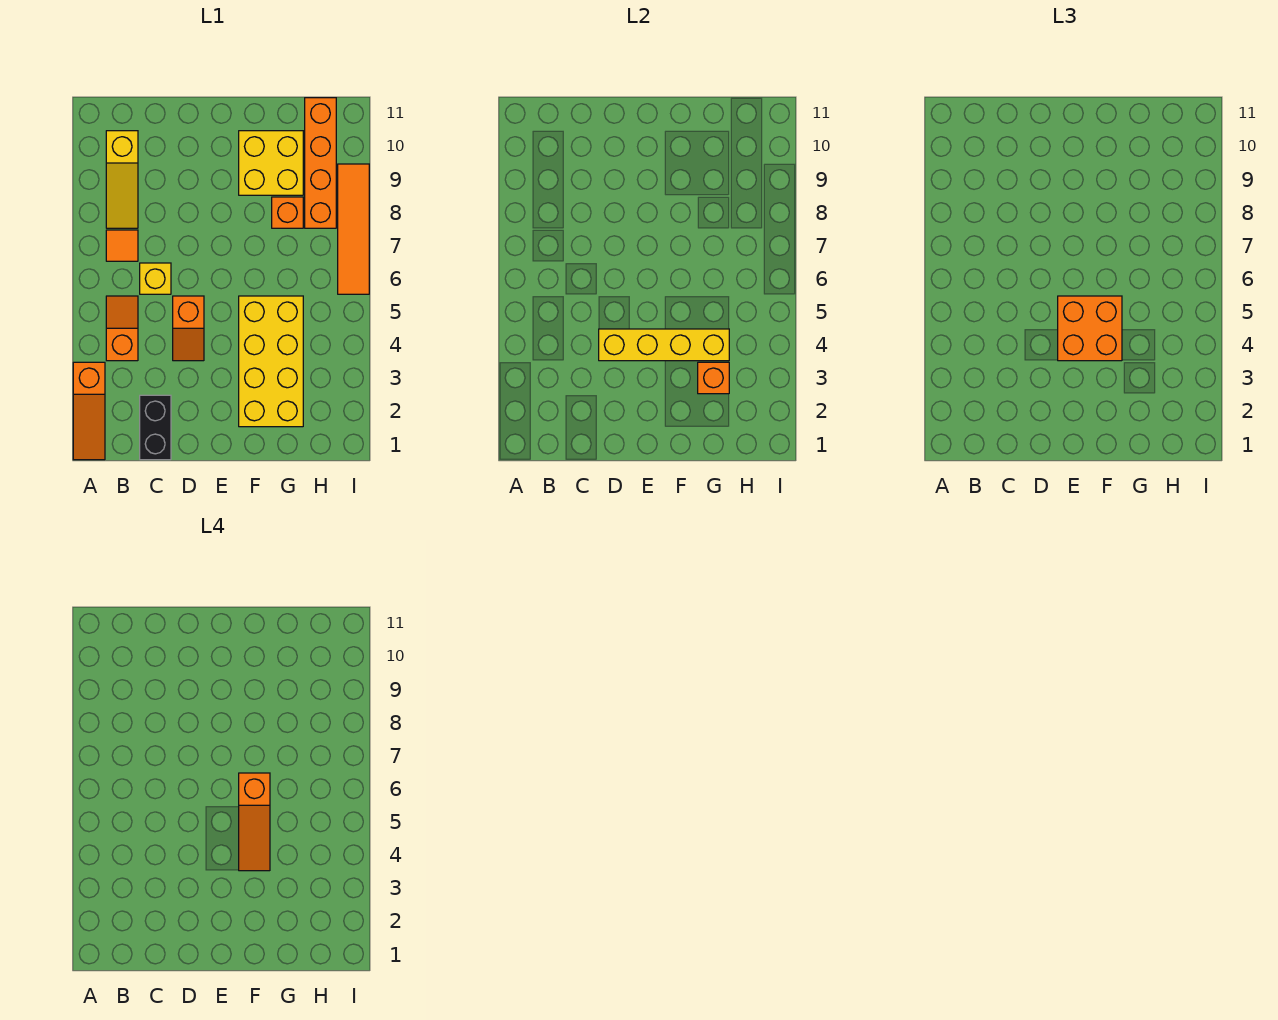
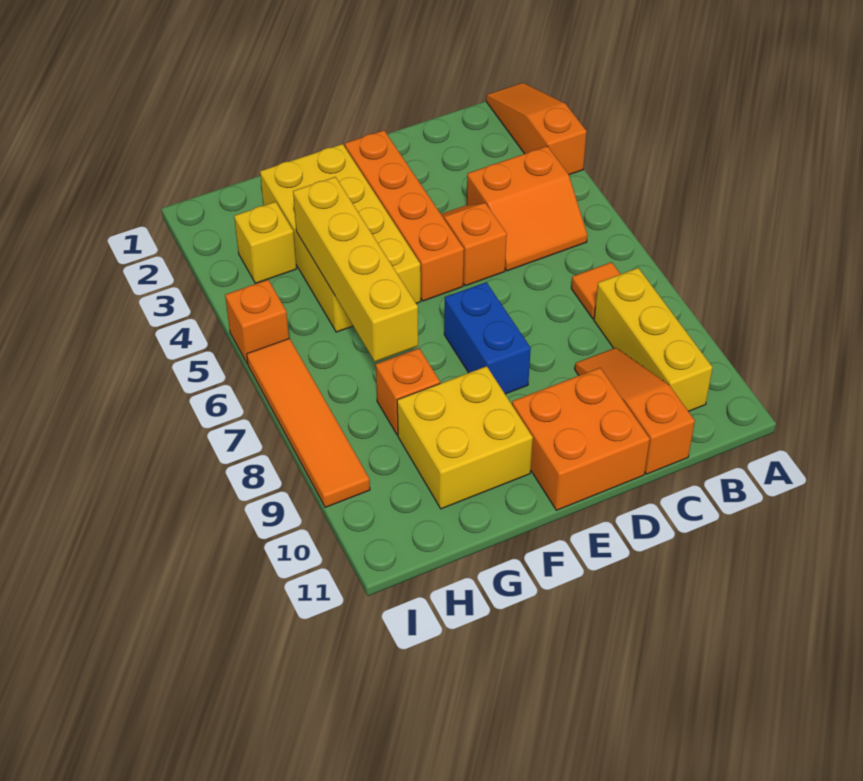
orange slope B4:B5 level 1 top 4 -> orange slope B4:C5 level 1 top 4
yellow slope B8:B10 level 1 top 10 -> yellow brick B8:B10 level 1
black brick C1:C2 level 1 -> none
yellow brick C6 level 1 -> yellow brick H3 level 1
yellow brick D4:G4 level 2 -> yellow brick G4:G7 level 2
orange brick E4:F5 level 3 -> orange brick D10:E11 level 1
none -> blue brick E7:E8 level 1
orange slope F4:F6 level 4 top 6 -> orange slope C9:C11 level 1 top 11
orange brick G3 level 2 -> orange brick I5 level 1
orange brick H8:H11 level 1 -> orange brick E2:E5 level 1

